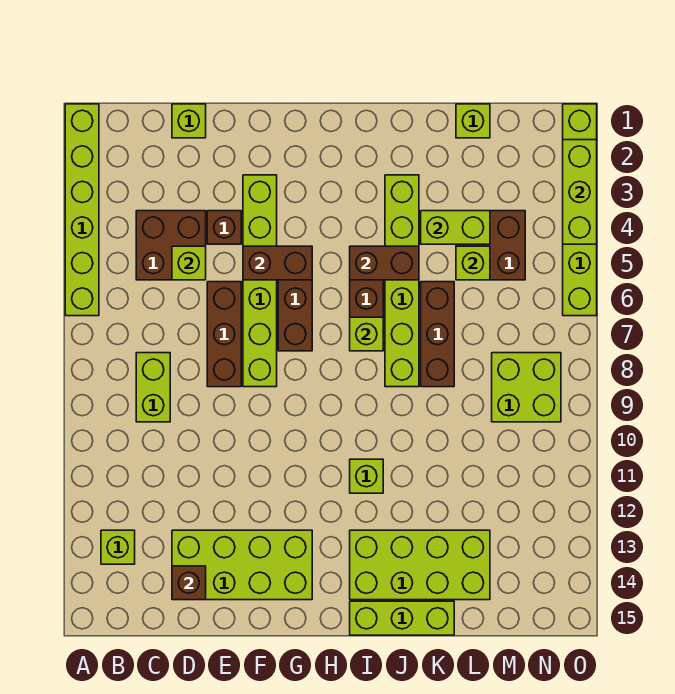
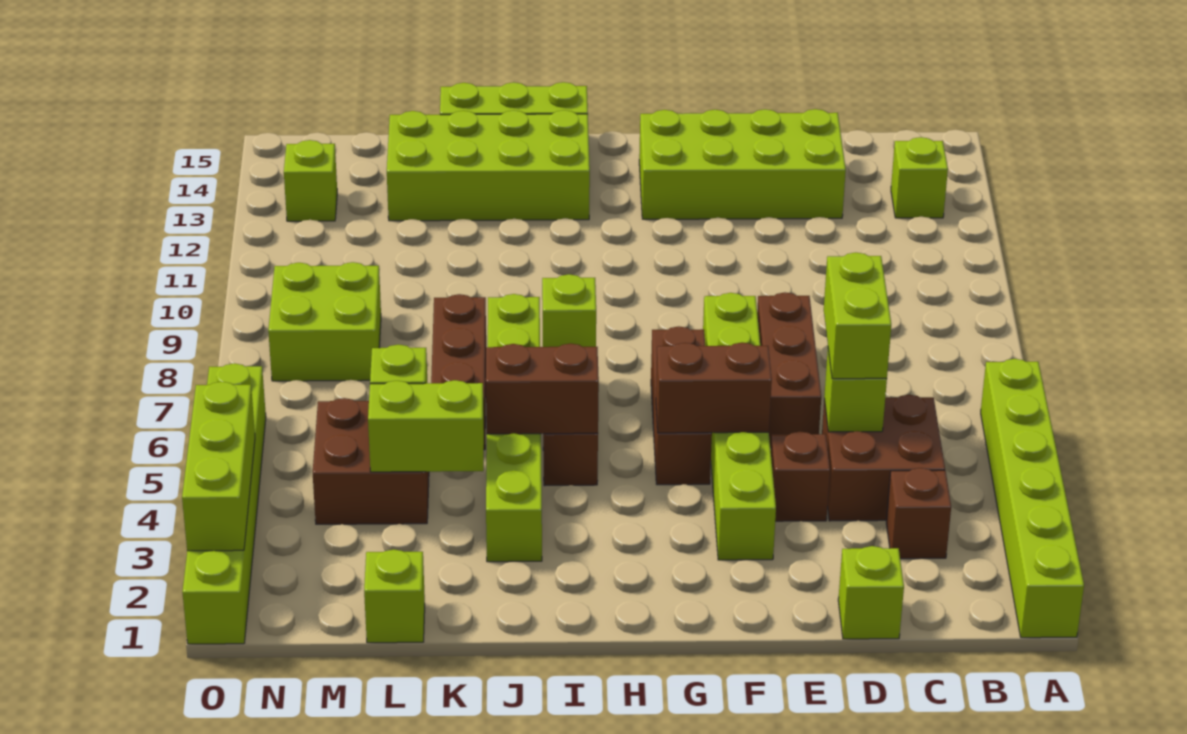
lime brick C8:C9 level 1 -> lime brick D5:D6 level 3
brown brick D14 level 2 -> brown brick C3 level 1
lime brick I11 level 1 -> lime brick N13 level 1

